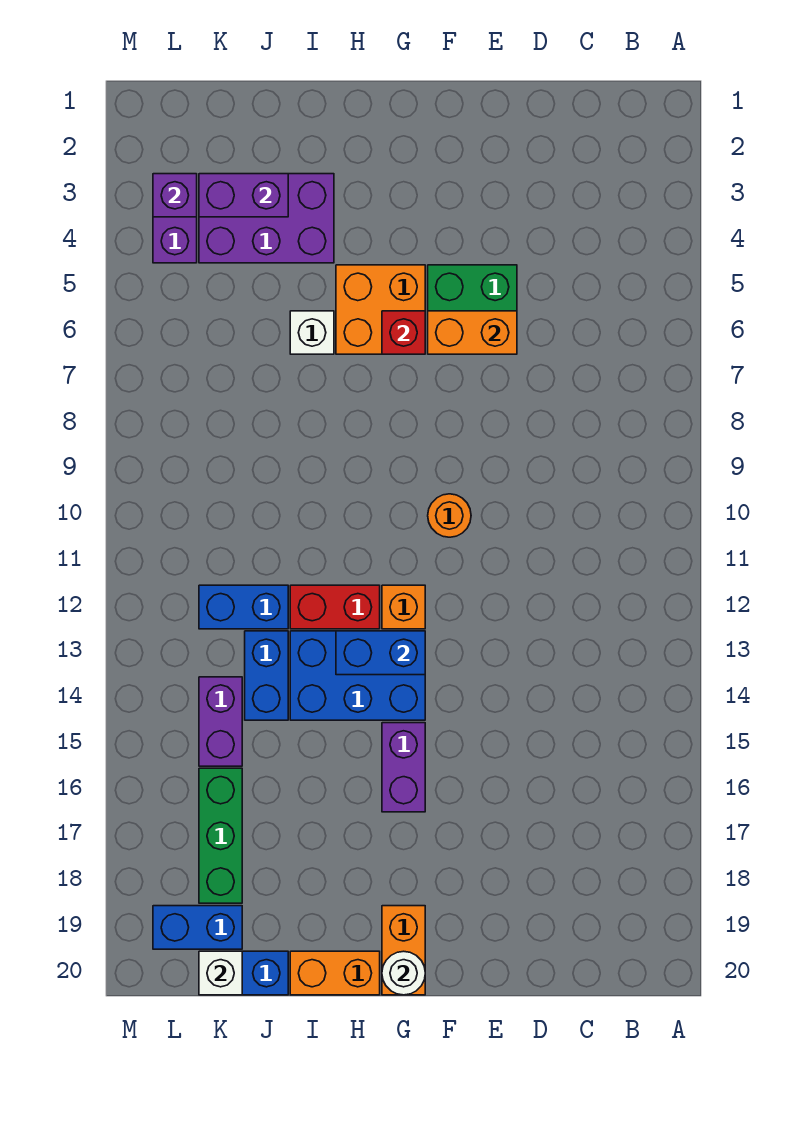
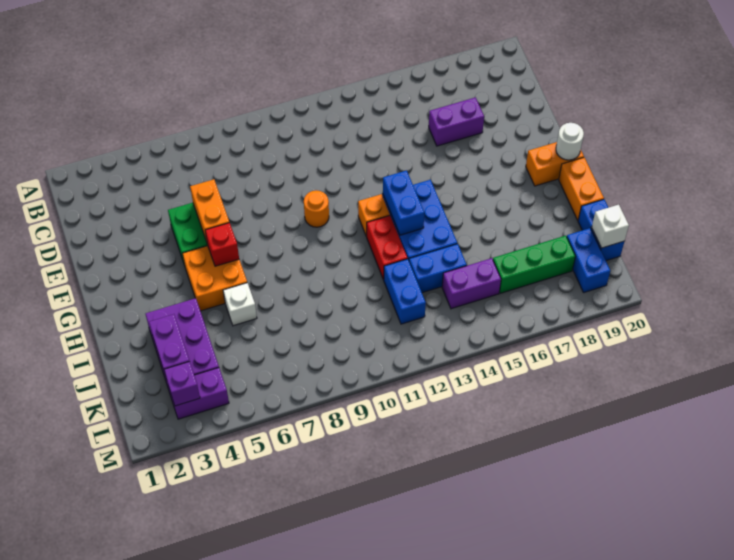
purple brick G15:G16 level 1 -> purple brick D16:D17 level 1

